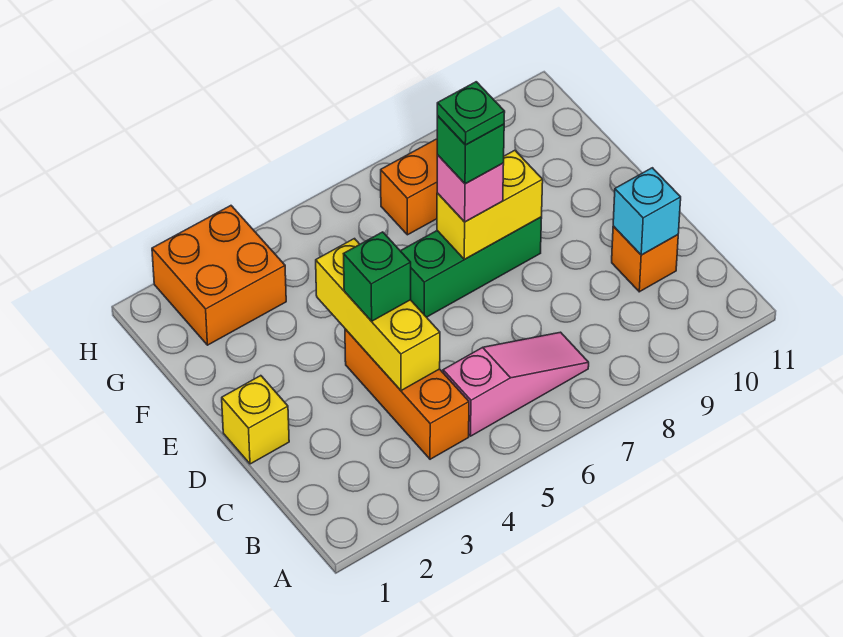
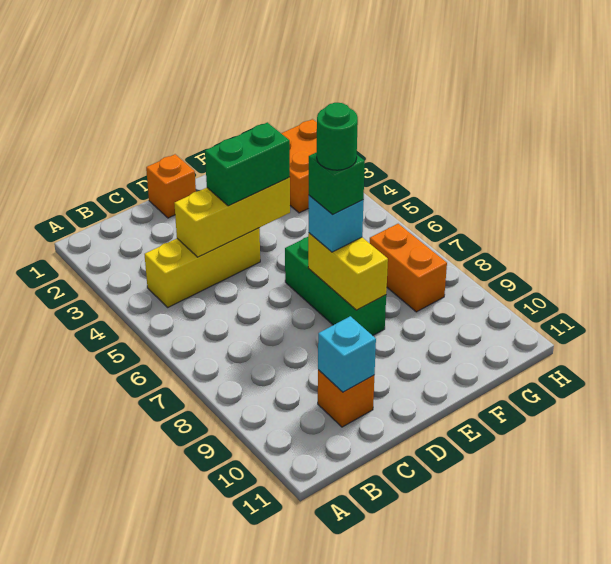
orange brick B4:D4 level 1 -> yellow brick B4:D4 level 1
pink slope B5:B7 level 1 top 5 -> none
yellow brick D1 level 1 -> orange brick D1 level 1
green brick D4 level 3 -> green brick D4:E4 level 3
pink brick E7 level 3 -> cyan brick E7 level 3
green plate E7 level 5 -> green round brick E7 level 5

